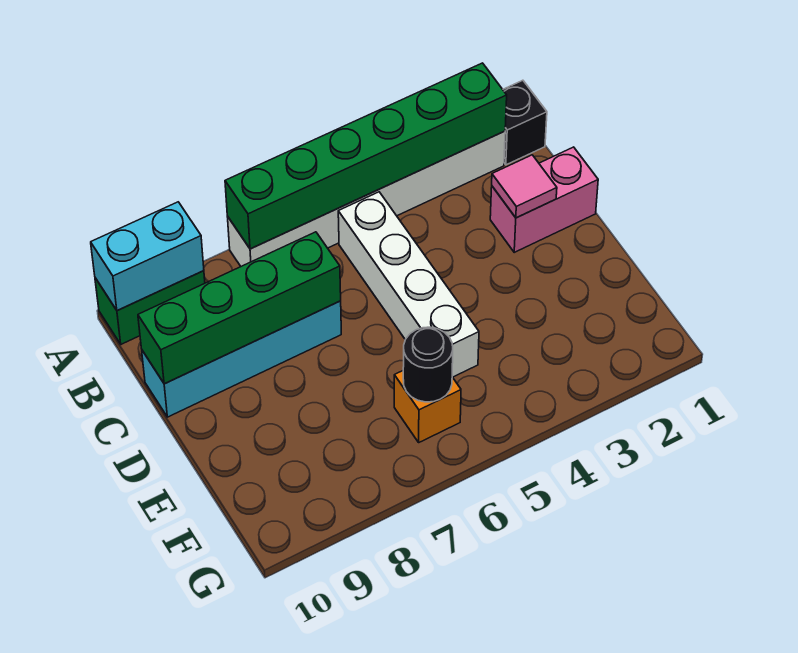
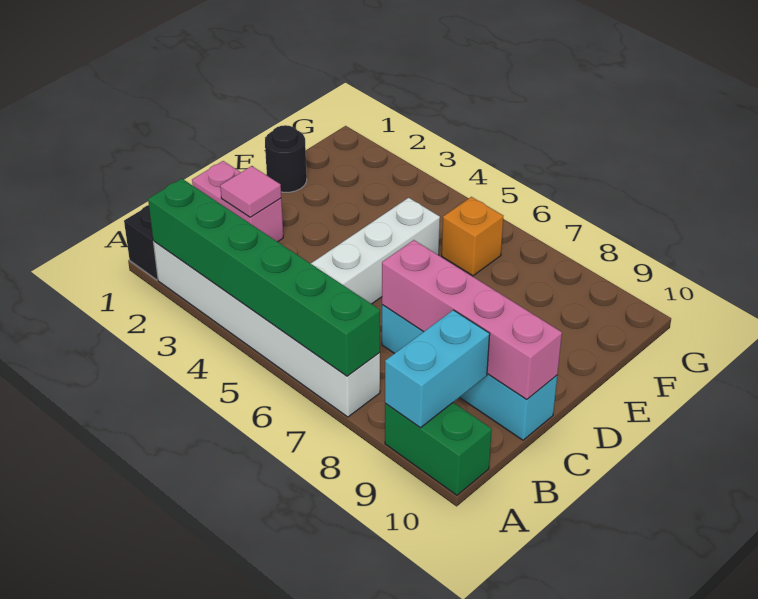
cyan brick A9:A10 level 2 -> cyan brick A9:B9 level 2
green brick C7:C10 level 2 -> pink brick C7:C10 level 2
black round brick F6 level 2 -> black round brick E1 level 1

